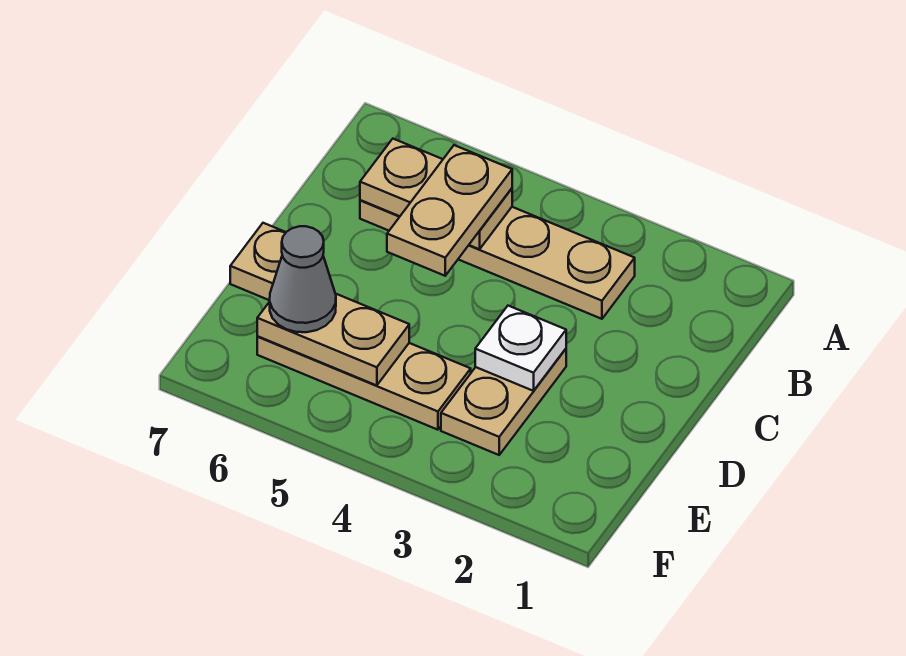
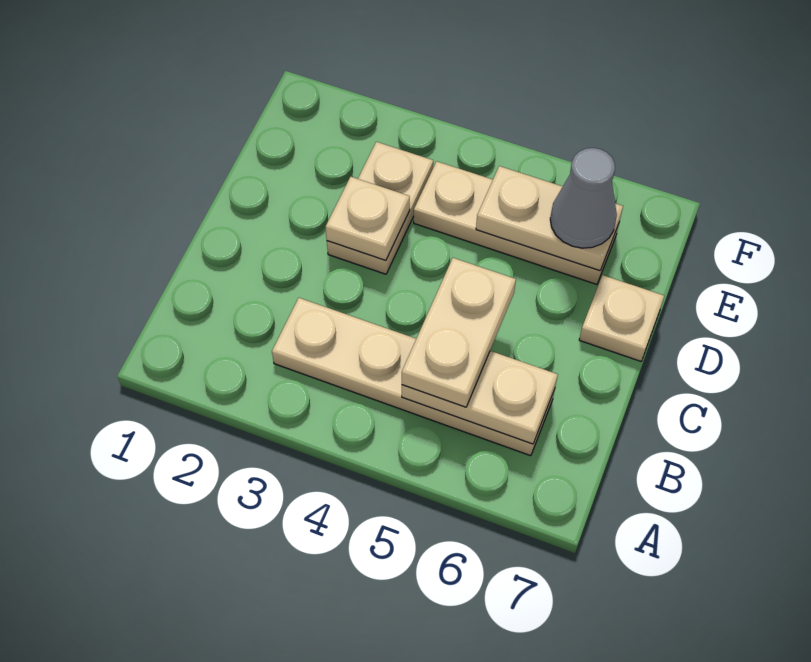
white plate D3 level 2 -> tan plate D3 level 2

